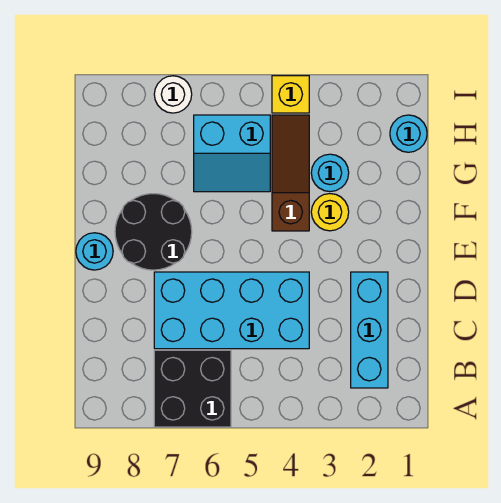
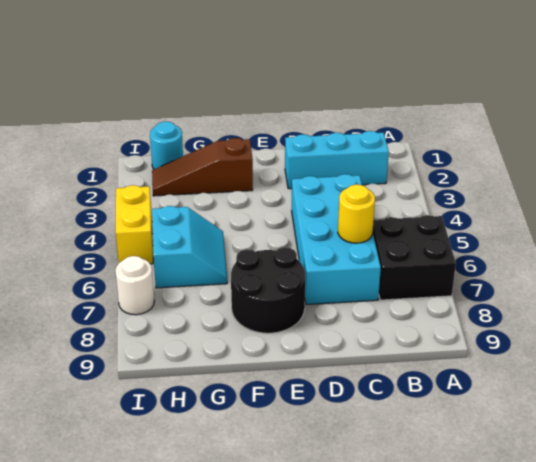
cyan round brick E9 level 1 -> none
yellow round brick F3 level 1 -> yellow round brick C6 level 2
brown slope F4:H4 level 1 top F -> brown slope F2:H2 level 1 top F
cyan round brick G3 level 1 -> none
yellow brick I4 level 1 -> yellow brick I4:I5 level 1

